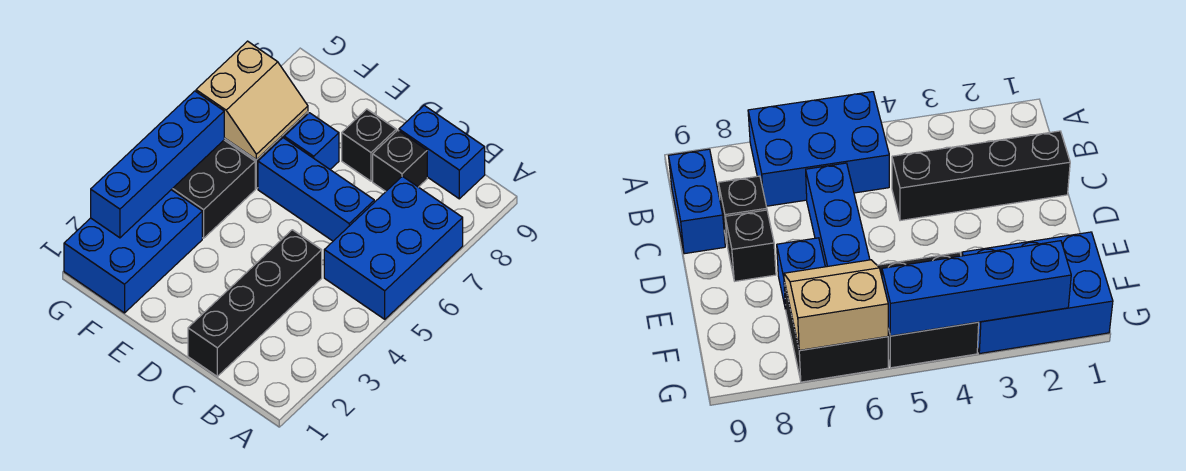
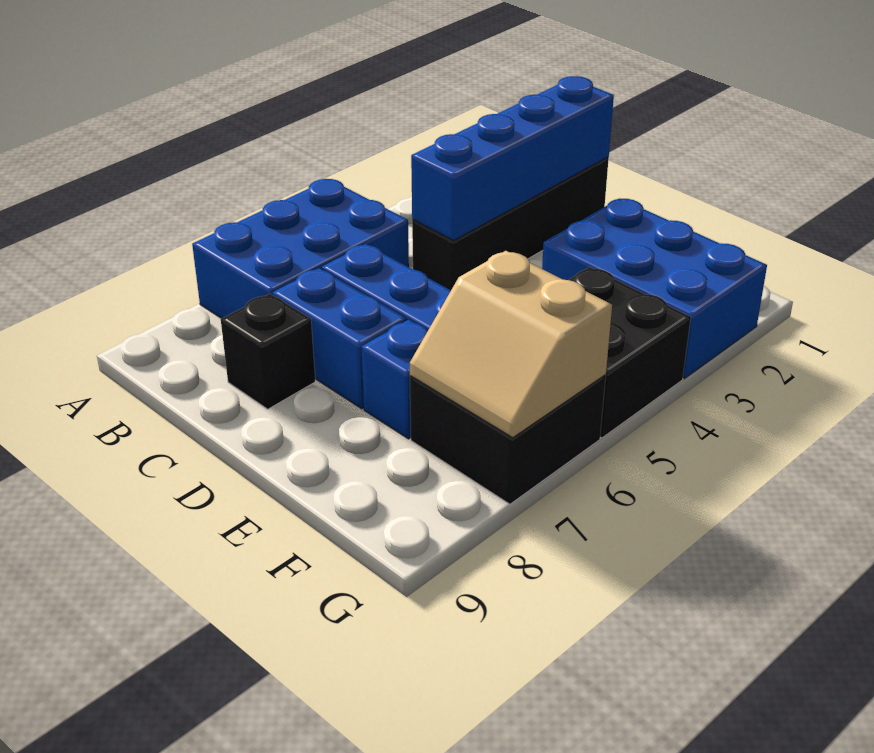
blue brick B9:C9 level 1 -> blue brick C7:D7 level 1
black brick D8 level 1 -> none
blue brick F1:G3 level 1 -> blue brick E2:G3 level 1
tan slope F6:G7 level 2 top G -> tan slope F6:G7 level 2 top 6
blue brick G2:G5 level 2 -> blue brick C1:C4 level 2

